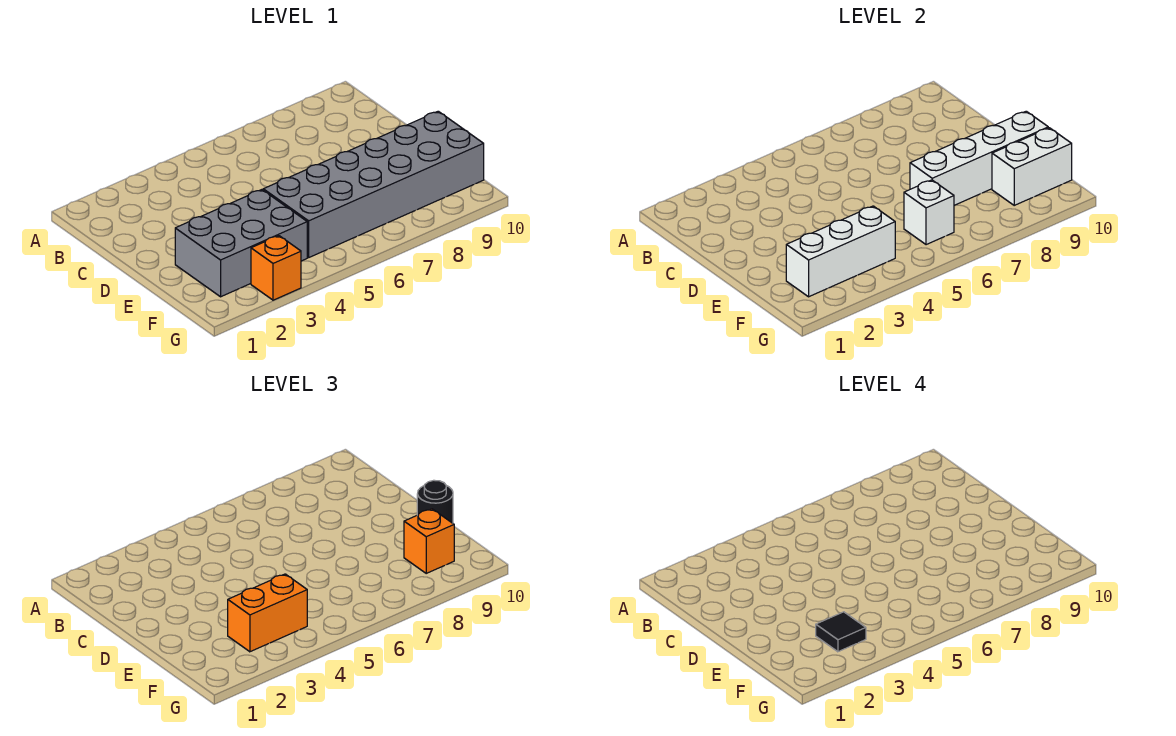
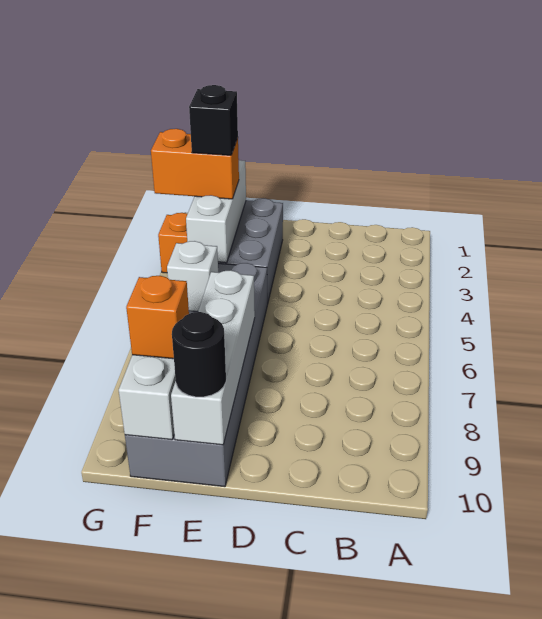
orange brick F3:F4 level 3 -> orange brick F3:G3 level 3
black tile F3 level 4 -> black brick F3 level 4

